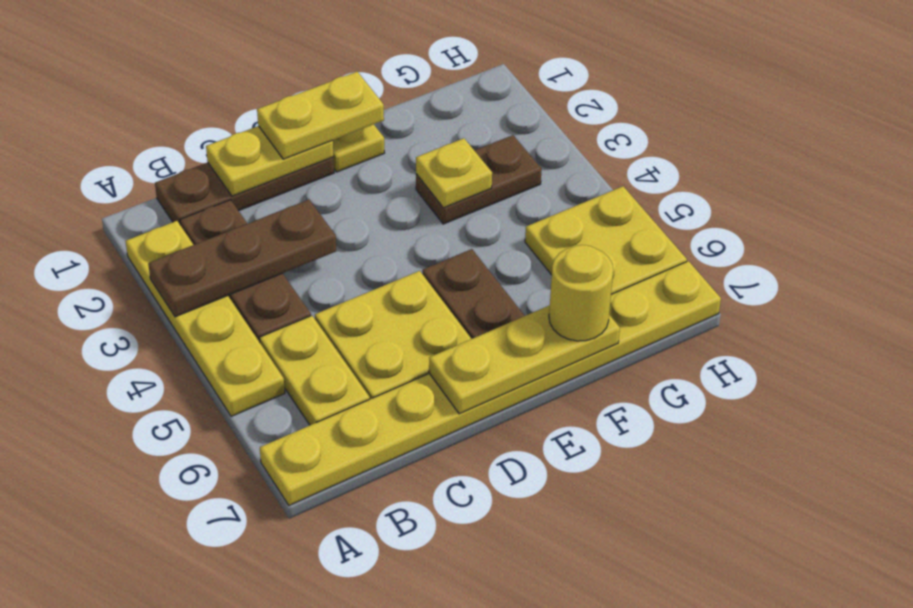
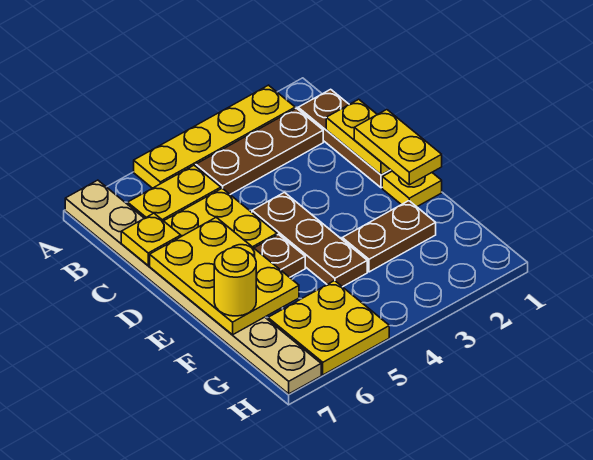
brown plate A3:C3 level 2 -> brown plate D4:F4 level 1
yellow plate A7:H7 level 1 -> tan plate A7:H7 level 1
yellow plate D7:F7 level 2 -> yellow plate D6:F7 level 2
brown plate F3:G3 level 1 -> brown plate F2:F3 level 1
yellow plate F3 level 2 -> yellow plate C7 level 2

